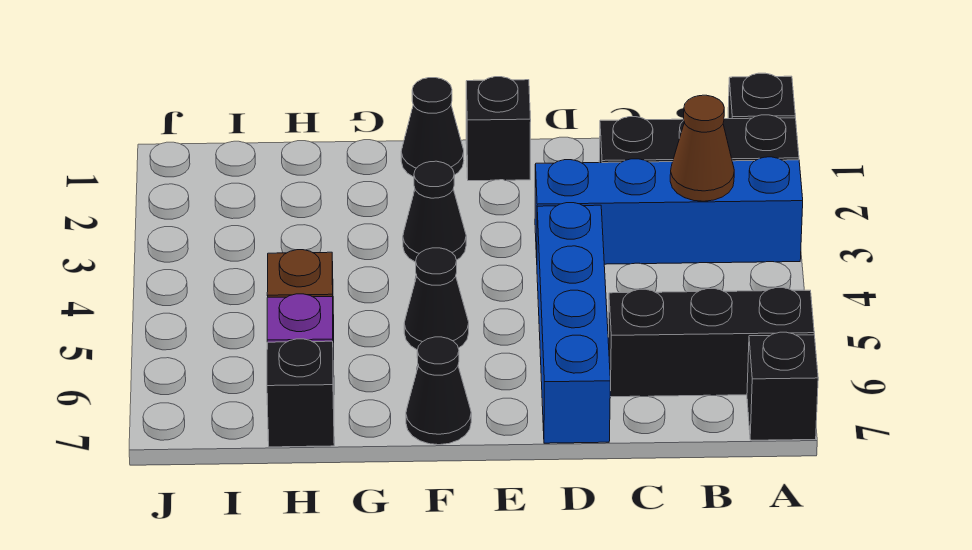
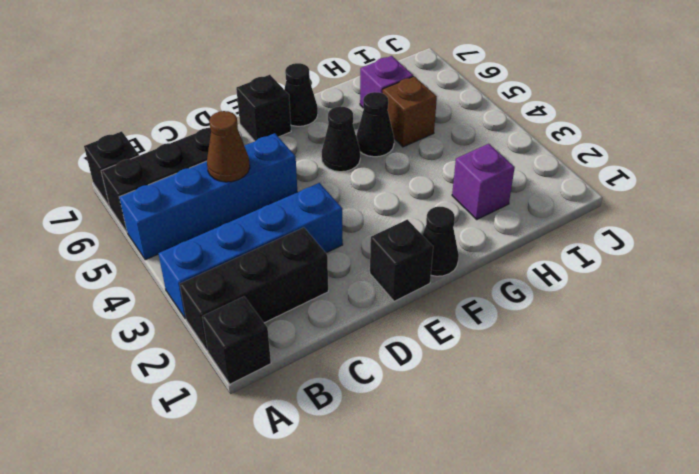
brown cone B3 level 2 -> brown cone C5 level 2
blue brick D4:D7 level 1 -> blue brick A5:D5 level 1
black cone F3 level 1 -> black cone G5 level 1
none -> purple brick H2 level 1
black brick H7 level 1 -> black brick E7 level 1

